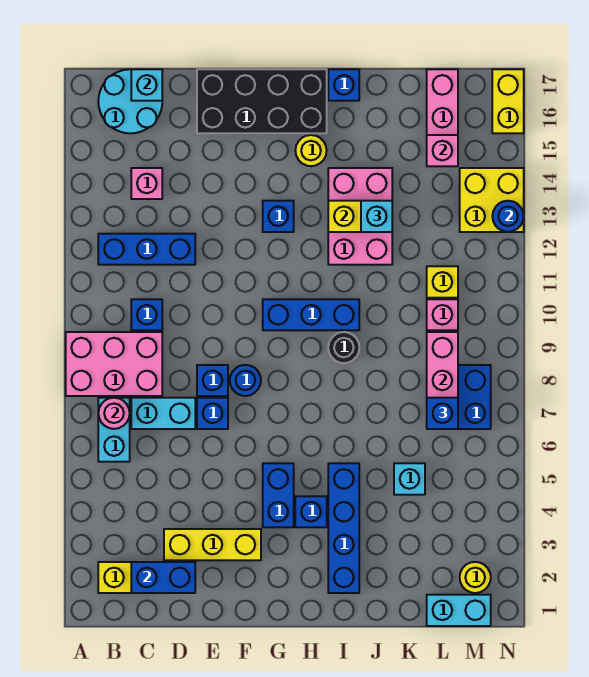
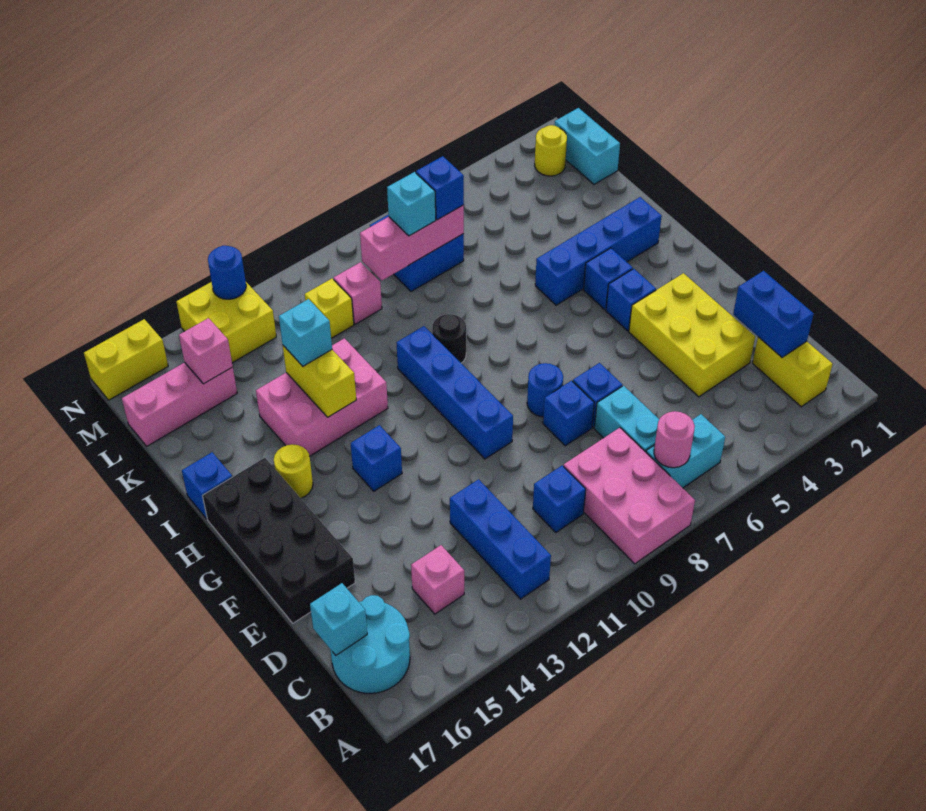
yellow brick D3:F3 level 1 -> yellow brick D3:F4 level 1
blue brick G4:G5 level 1 -> blue brick G4 level 1
blue brick G10:I10 level 1 -> blue brick F10:I10 level 1
cyan brick K5 level 1 -> cyan brick L8 level 3

